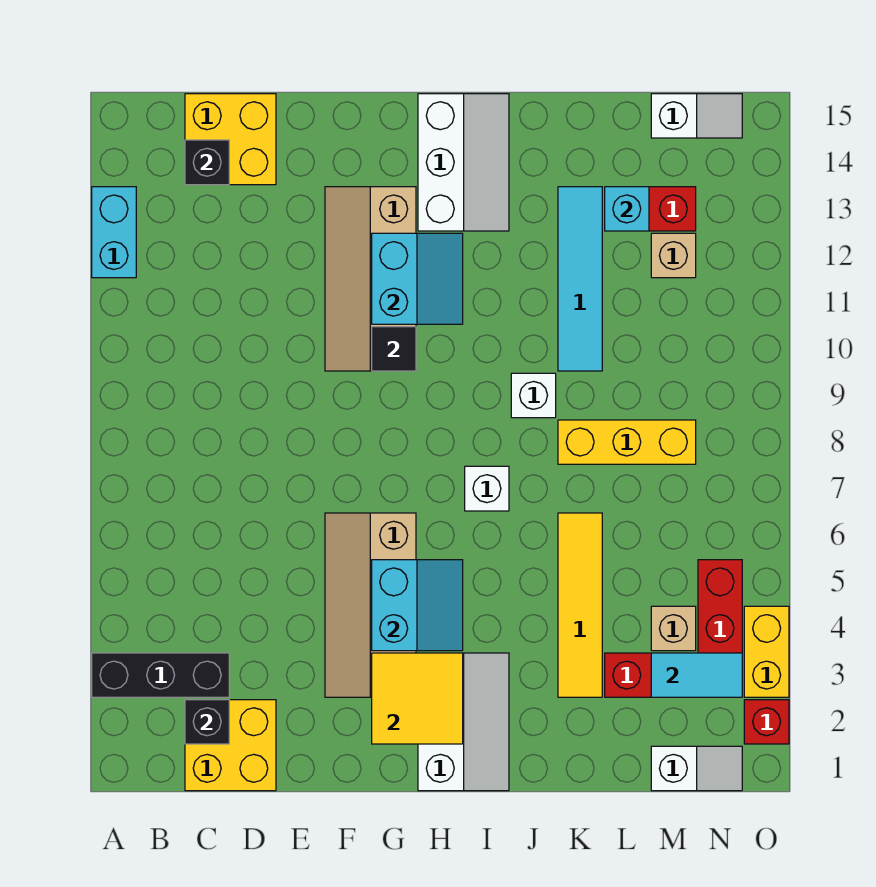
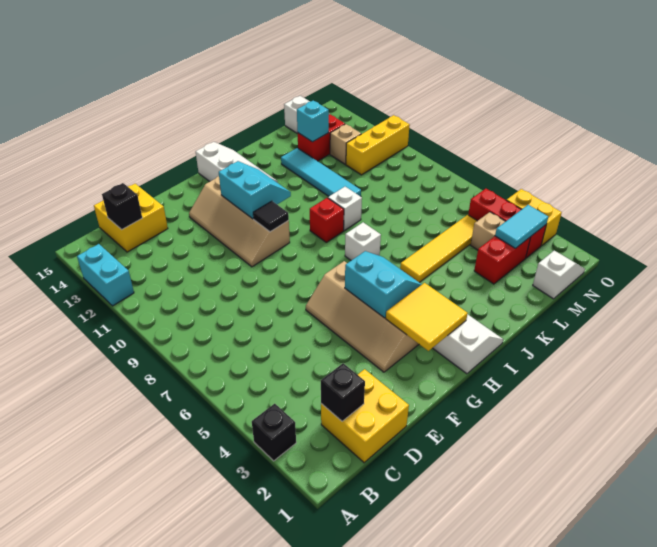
black brick A3:C3 level 1 -> black brick A3 level 1
yellow tile K3:K6 level 1 -> yellow tile J5:M5 level 1
yellow brick K8:M8 level 1 -> yellow brick M11:O11 level 1
red brick O2 level 1 -> red brick I9 level 1

